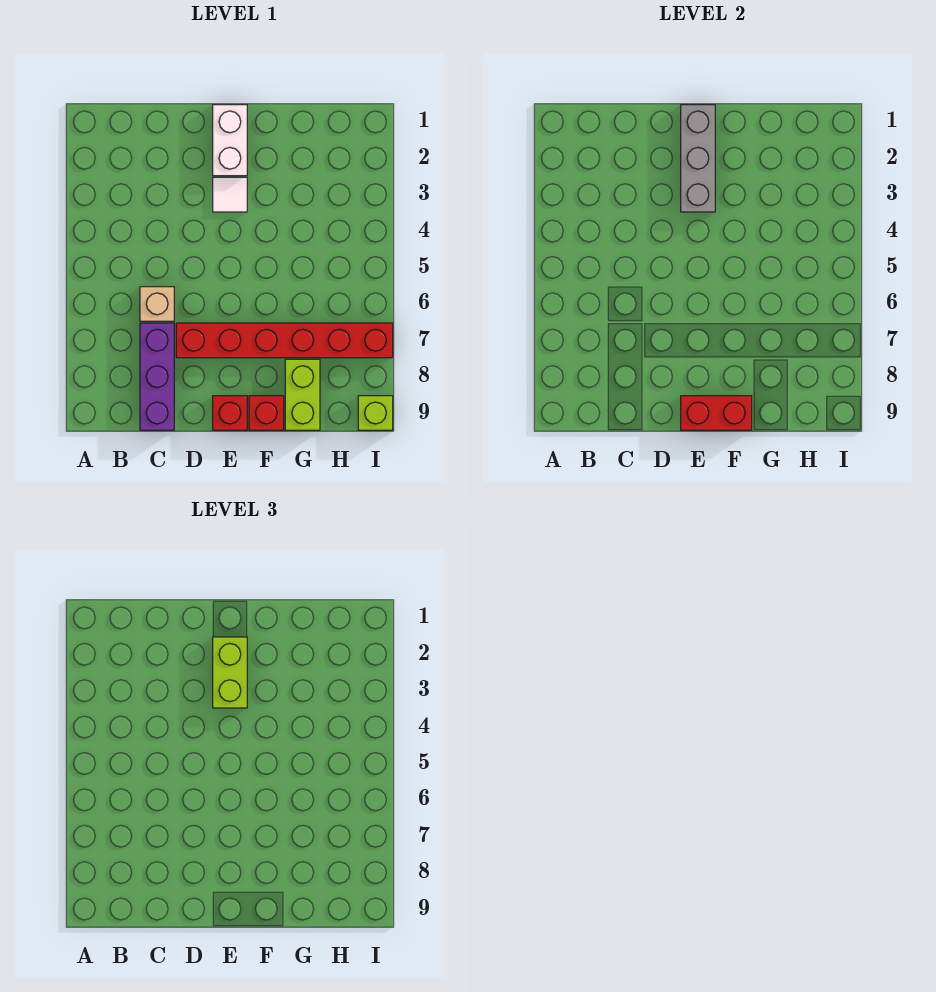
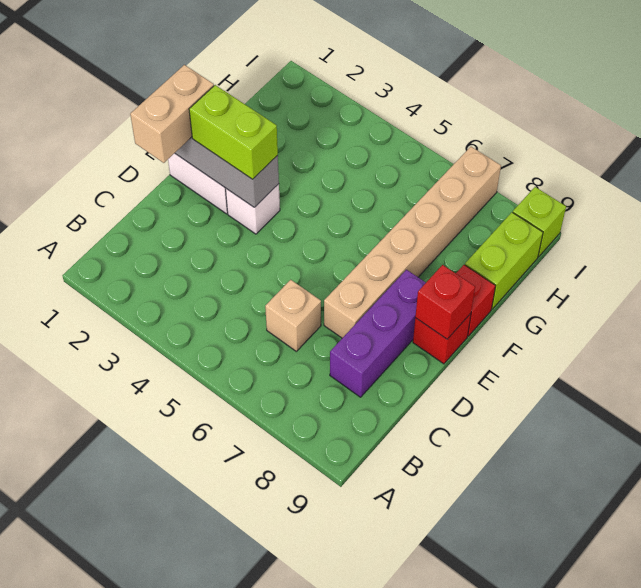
purple brick C7:C9 level 1 -> purple brick C8:E8 level 1
none -> tan brick D1:E1 level 3
red brick D7:I7 level 1 -> tan brick D7:I7 level 1
white tile E3 level 1 -> white brick E3 level 1
red brick E9:F9 level 2 -> red brick E9 level 2
lime brick G8:G9 level 1 -> lime brick G9:H9 level 1

